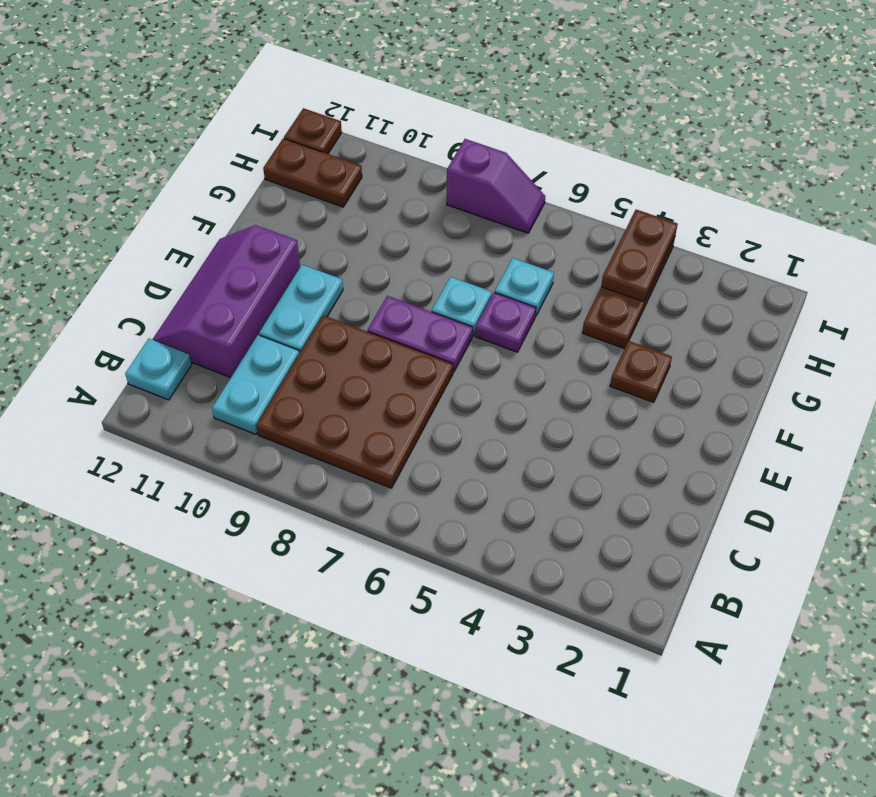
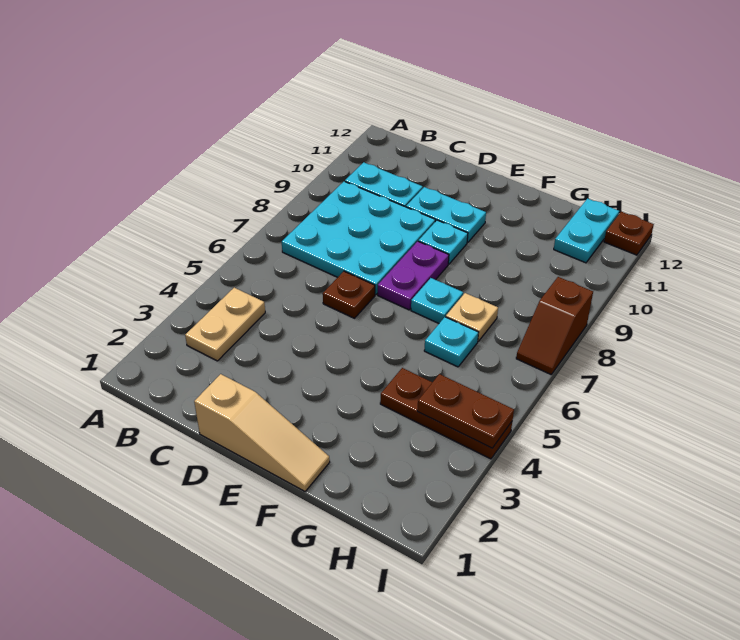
none -> tan plate B3:B4 level 1
brown plate B7:D9 level 1 -> cyan plate B7:D9 level 1
cyan plate B12 level 1 -> cyan plate E9 level 1
purple slope C11:E12 level 1 top 11 -> none
none -> tan slope D1:F1 level 1 top D
brown plate F3 level 1 -> brown plate D6 level 1
purple plate F6 level 1 -> none
none -> tan plate G7 level 1
brown plate H11:H12 level 1 -> cyan plate H11:H12 level 1
purple slope I7:I8 level 1 top 8 -> brown slope I7:I8 level 1 top 8

